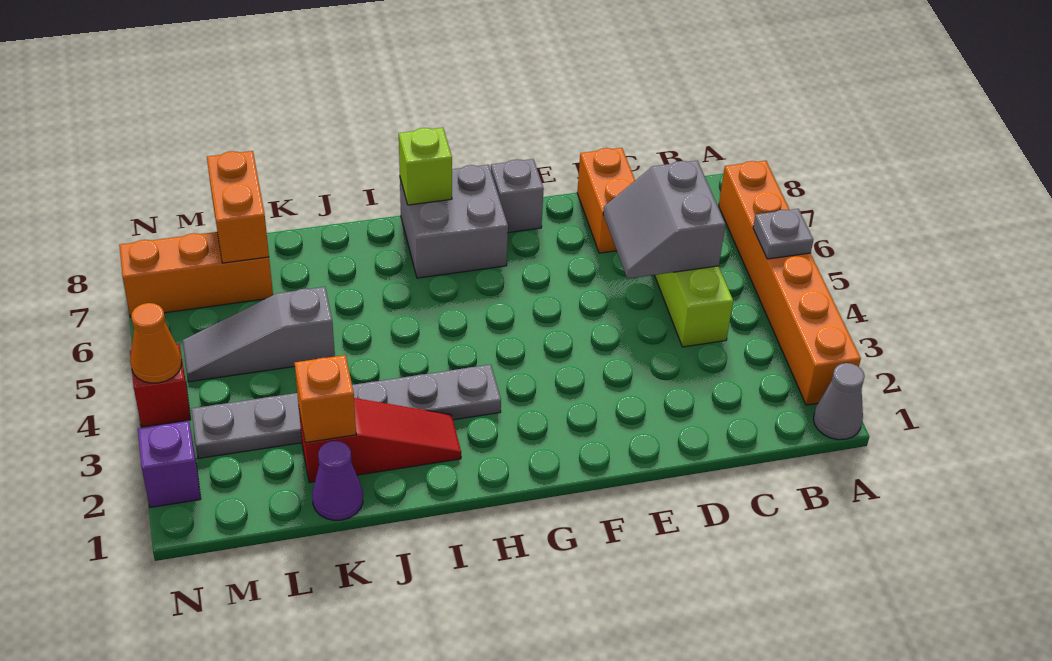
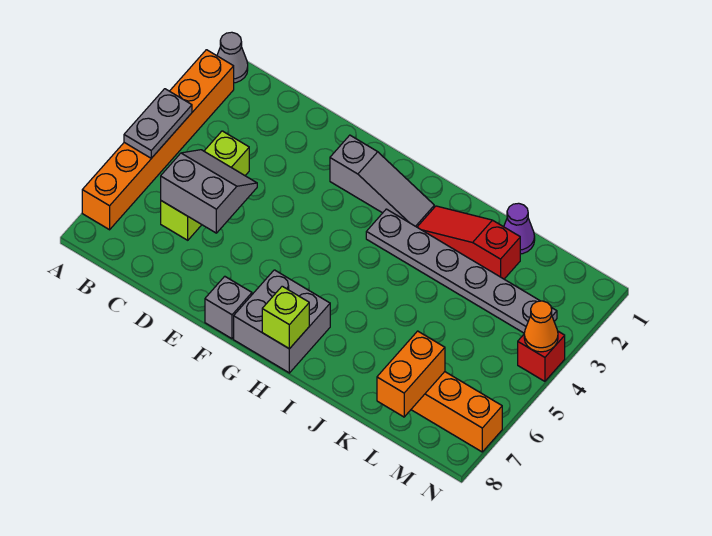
grey plate A5 level 2 -> grey plate A4:A5 level 2
grey slope C5:D6 level 2 top C -> grey slope C5:D6 level 2 top 6
orange brick D7:D8 level 1 -> none
orange brick K2 level 2 -> none
grey slope K5:M5 level 1 top K -> grey slope F2:H2 level 1 top F
purple brick N2 level 1 -> none

